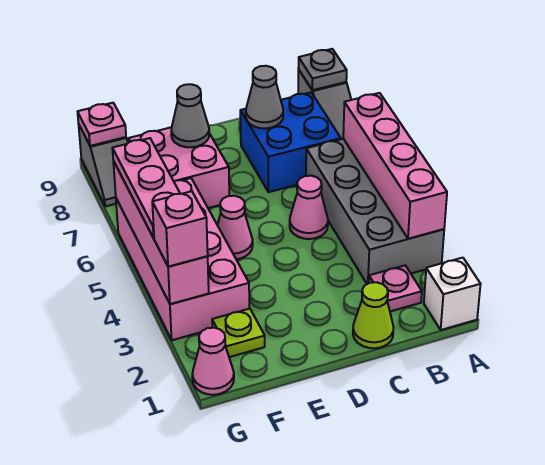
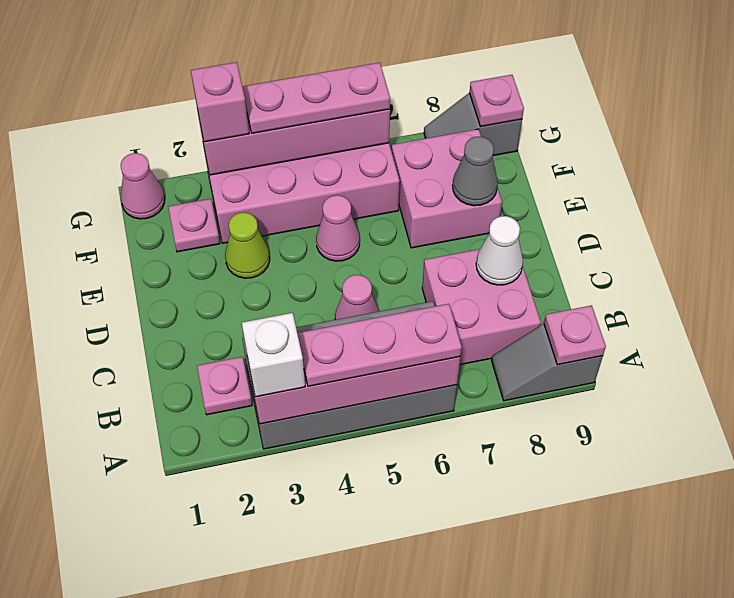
white brick A1 level 1 -> white brick A3 level 3
none -> pink plate A4:A6 level 3
grey plate A9 level 2 -> pink plate A9 level 2
blue brick B7:C8 level 1 -> pink brick B7:C8 level 1
lime cone C1 level 1 -> lime cone E3 level 1
grey cone C8 level 2 -> white cone C8 level 2
lime plate F2 level 1 -> pink plate F2 level 1

